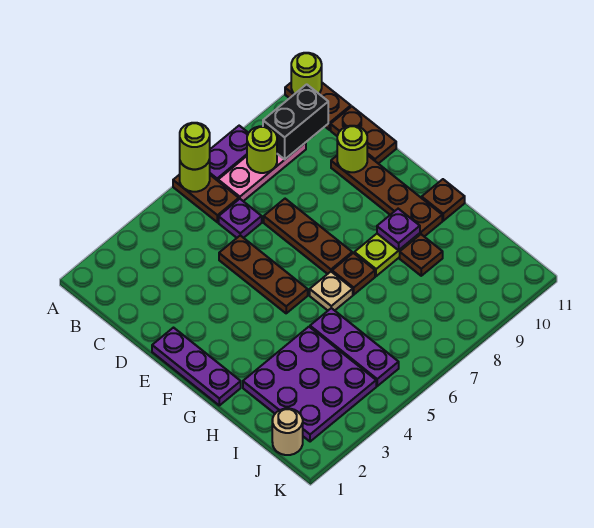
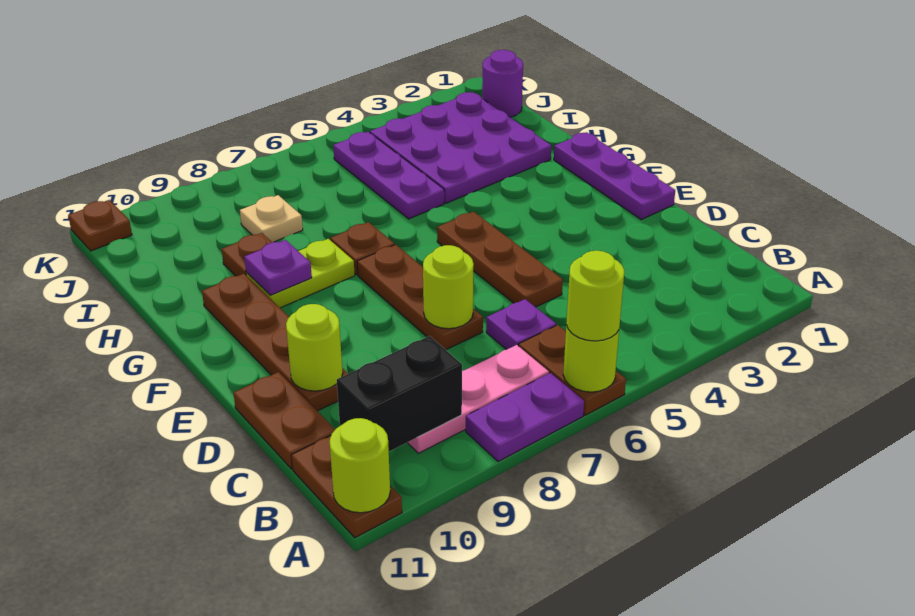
lime round brick B8 level 2 -> lime round brick D7 level 2
tan plate G6 level 1 -> tan plate I8 level 1
brown plate G11 level 1 -> brown plate K11 level 1
tan round brick J1 level 1 -> purple round brick J1 level 1

